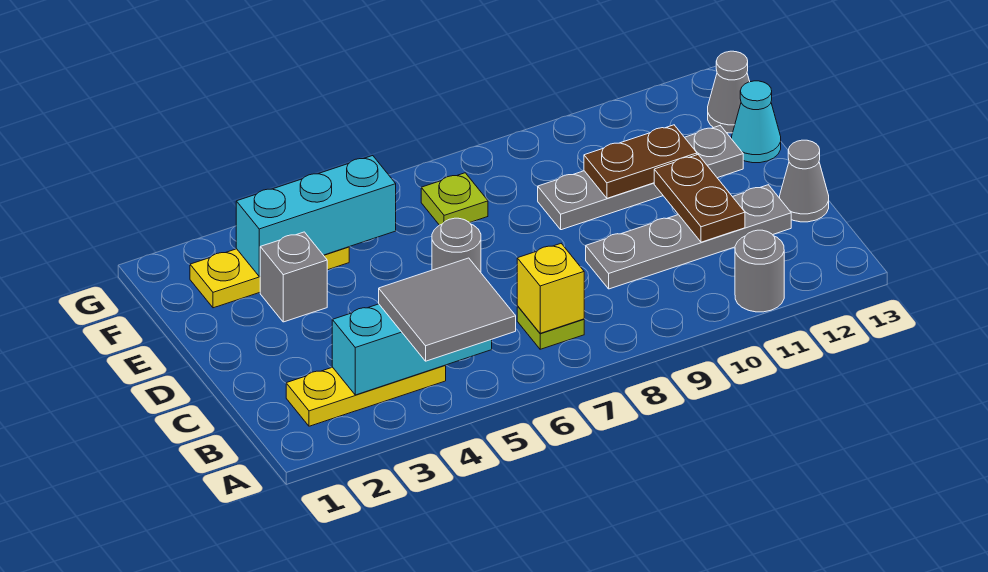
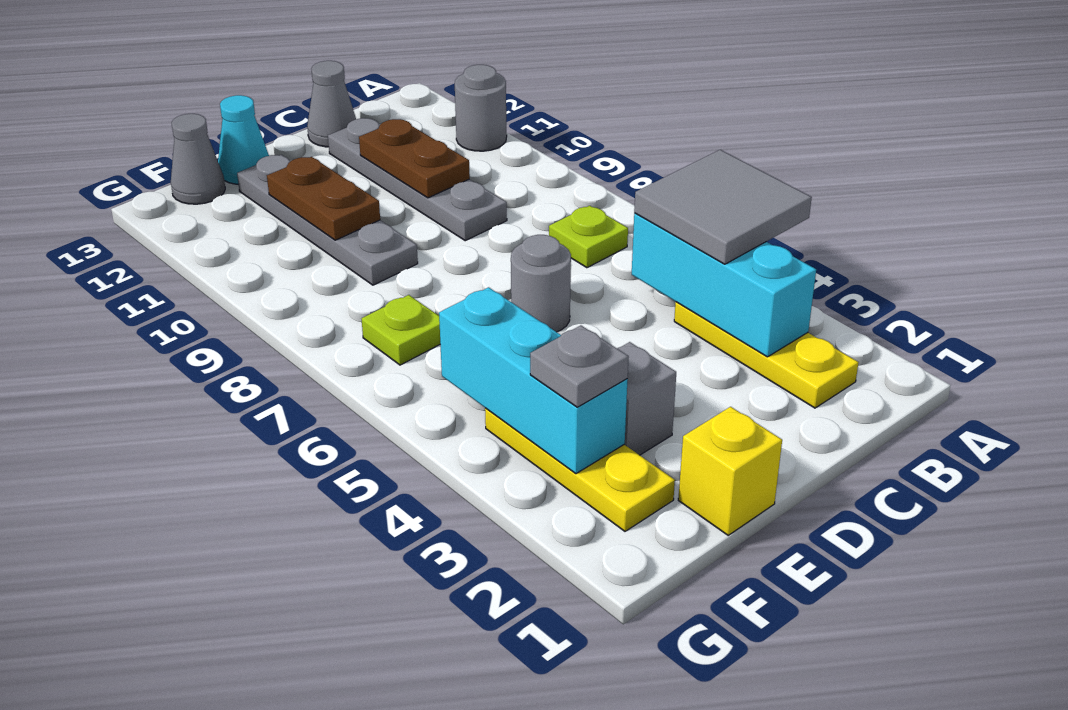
yellow brick B7 level 2 -> yellow brick E1 level 1
brown plate C11:D11 level 2 -> brown plate C10:C11 level 2
none -> grey plate F3 level 3

